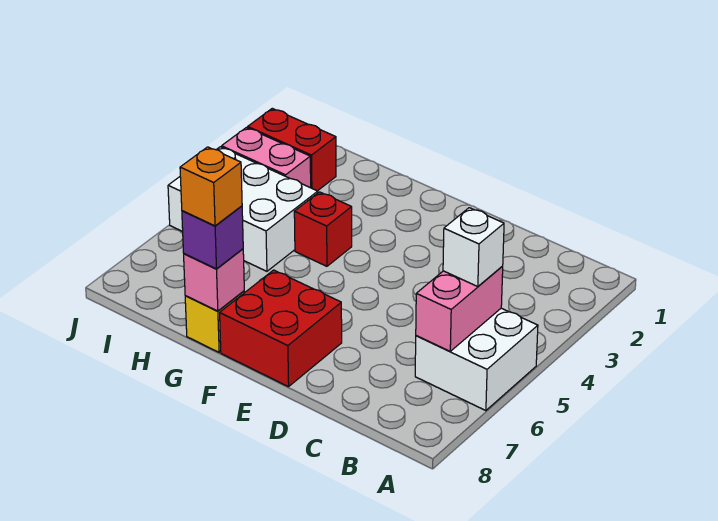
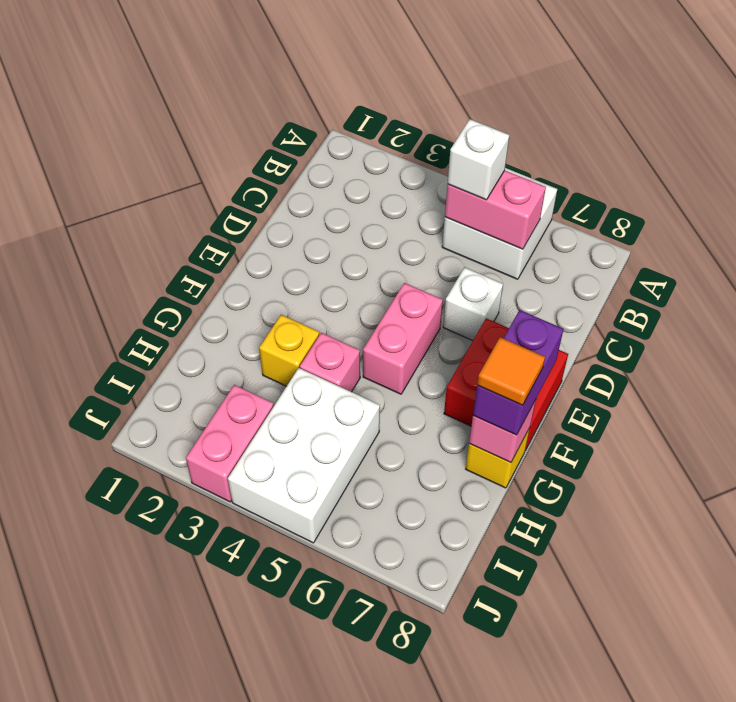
none -> white brick D6 level 1
none -> pink brick E5:F5 level 1
none -> yellow brick G3 level 1
red brick G4 level 1 -> pink brick G4 level 1
purple brick G8 level 3 -> purple brick F8:G8 level 3
orange brick G8 level 4 -> orange tile G8 level 4
red brick I2:J2 level 1 -> none

